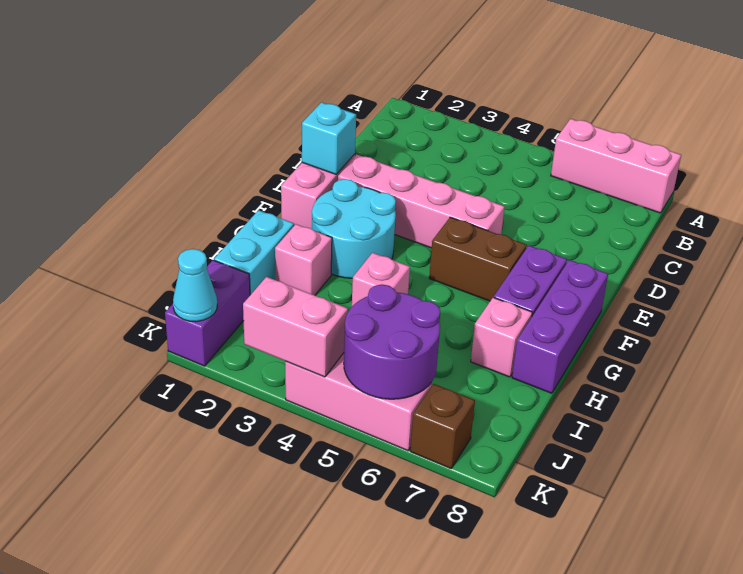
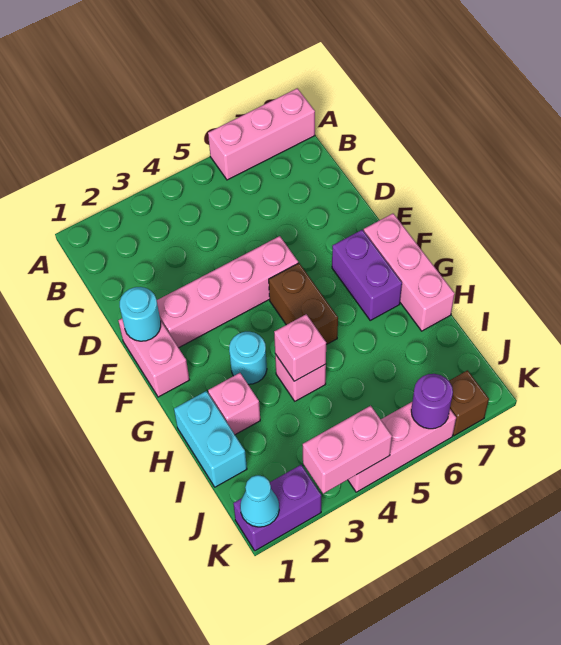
cyan brick E1 level 2 -> cyan round brick E1 level 2
cyan round brick F2:G3 level 1 -> cyan round brick G3 level 1
brown brick F5:F6 level 1 -> brown brick F5:G5 level 1
purple brick F8:H8 level 1 -> pink brick F8:H8 level 1
pink brick H7 level 1 -> pink brick H4 level 2
purple brick J1:K1 level 1 -> purple brick K1:K2 level 1
purple round brick J5:K6 level 2 -> purple round brick K6 level 2

